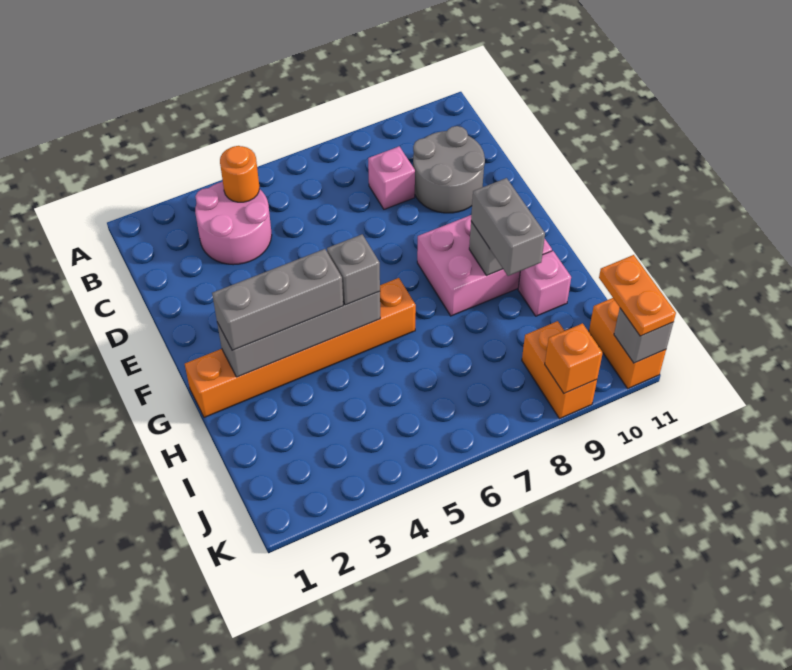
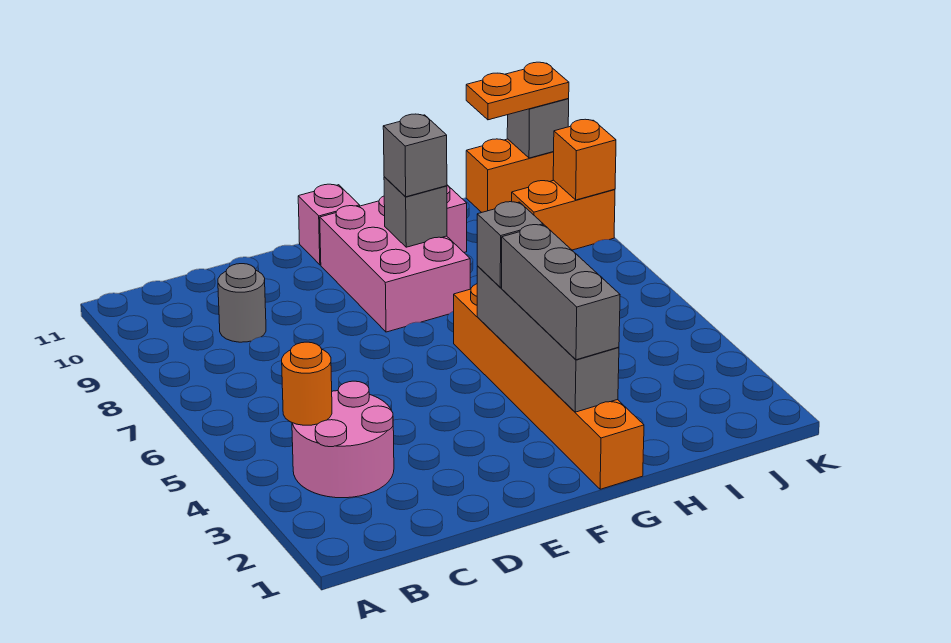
pink brick C8 level 1 -> pink brick F11 level 1
grey round brick C9:D10 level 1 -> grey round brick C9 level 1
grey brick G9:H9 level 3 -> grey brick G9 level 3

